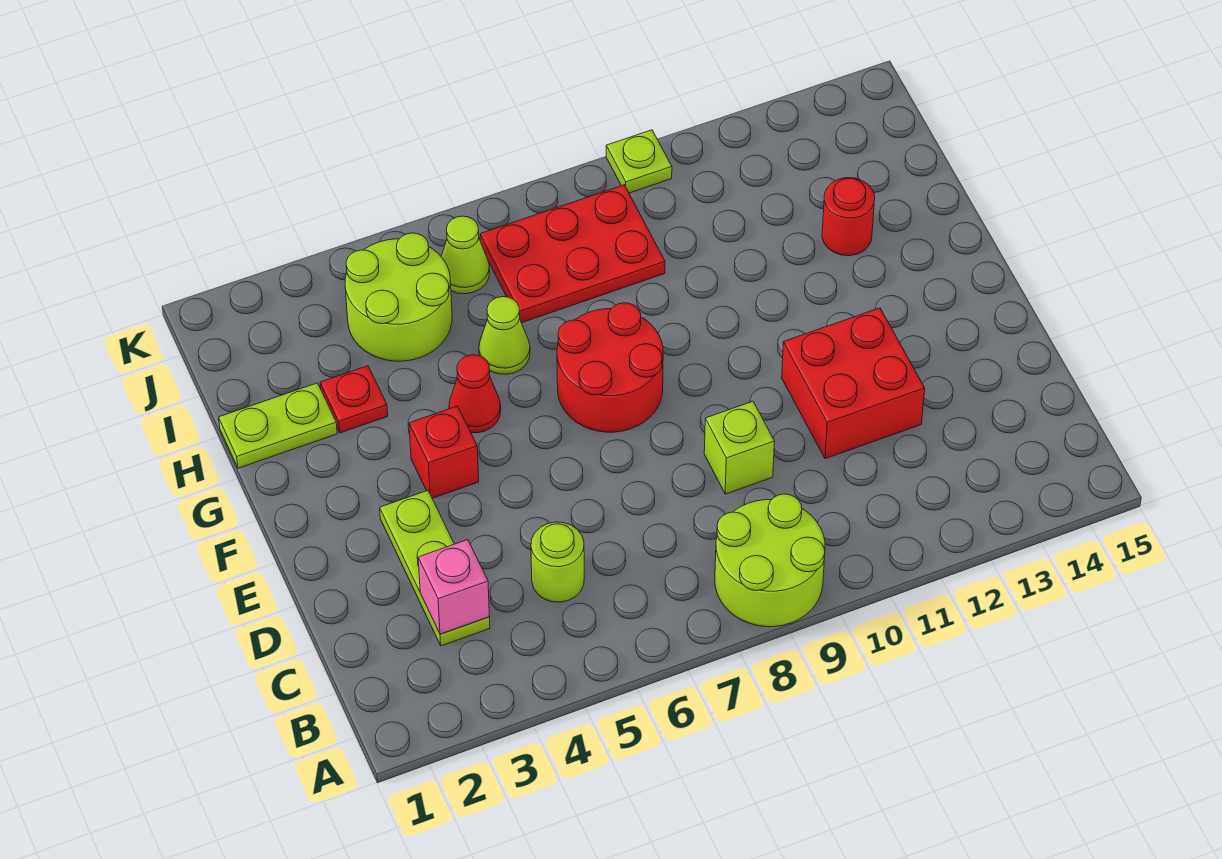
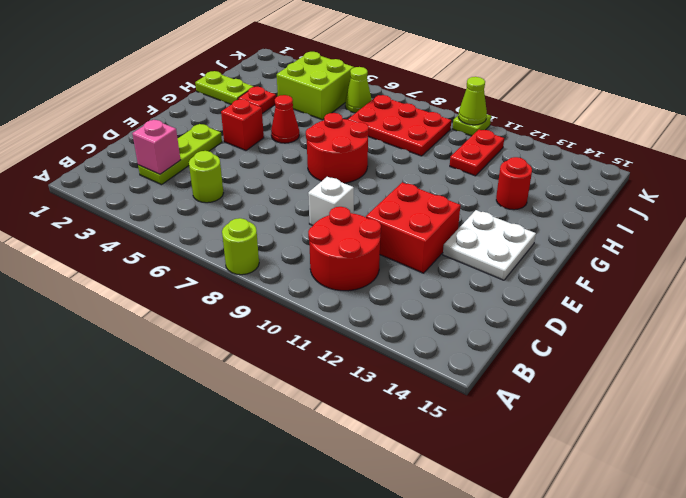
lime round brick A8:B9 level 1 -> lime round brick A8 level 1
none -> red round brick B10:C11 level 1
lime brick D9 level 1 -> white brick D9 level 1
none -> white plate E13:F14 level 1
lime cone H6 level 1 -> lime cone K10 level 2
lime round brick I4:J5 level 1 -> lime brick I4:J5 level 1
none -> red plate I11:J11 level 1

